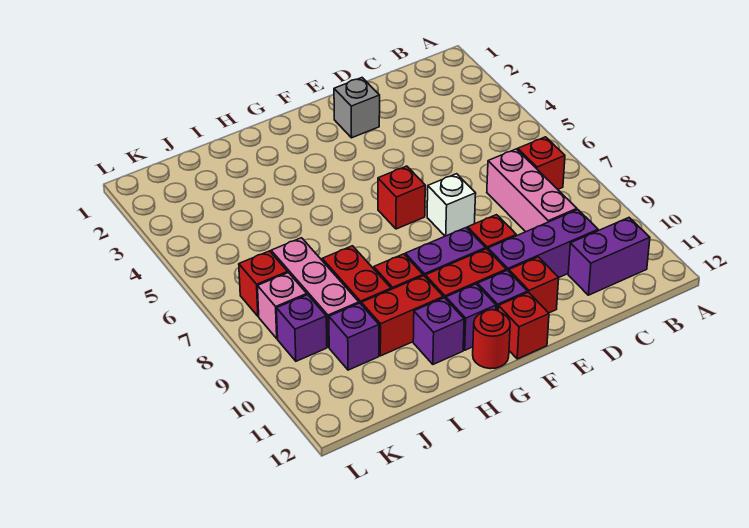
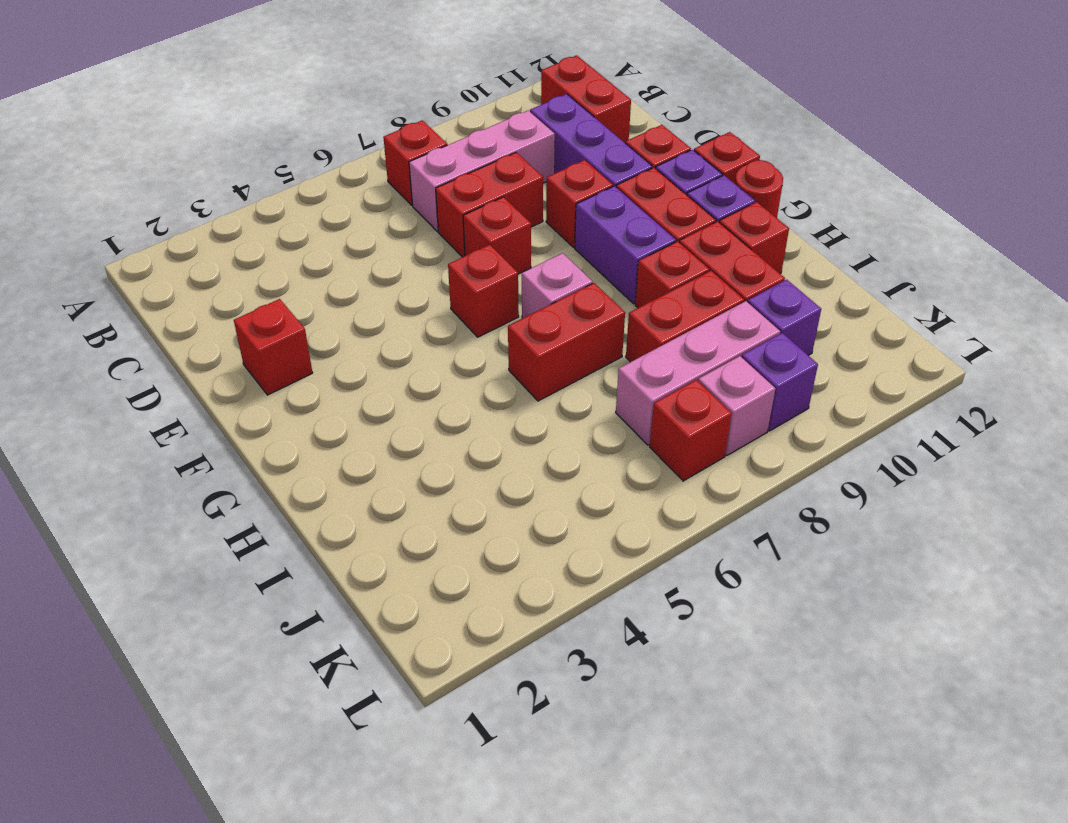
purple brick B11:C11 level 1 -> red brick B11:C11 level 1
none -> red brick D7:D8 level 1
grey brick E2 level 1 -> red brick E2 level 1
white brick E7 level 1 -> red brick E7 level 1
none -> pink brick G7 level 1
none -> red brick H6:H7 level 1
purple brick H11 level 1 -> red brick H11 level 1

